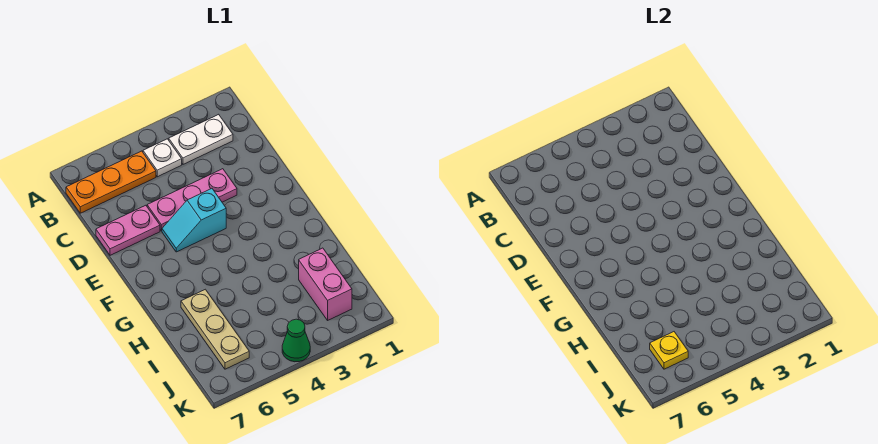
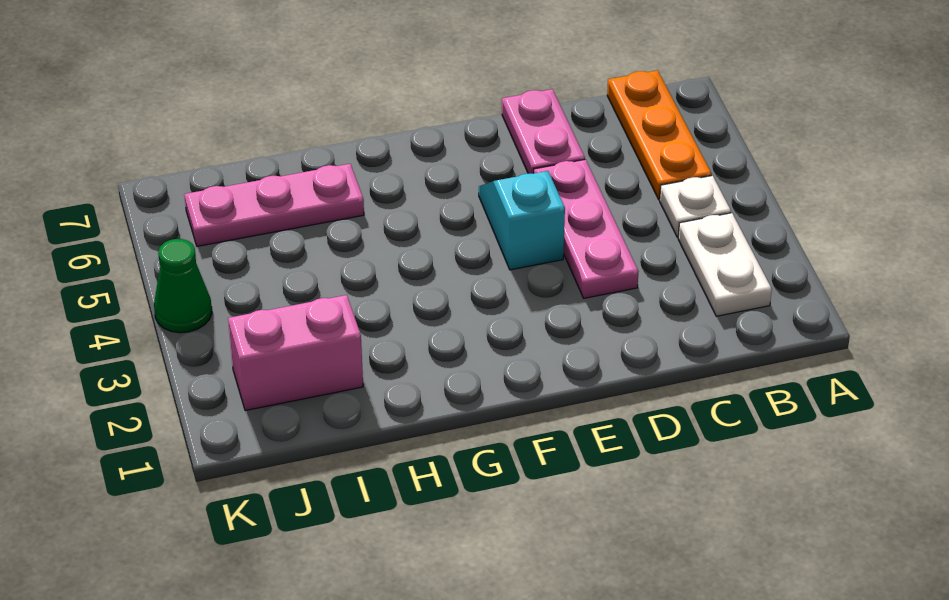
tan plate H6:J6 level 1 -> pink plate H6:J6 level 1
yellow plate J6 level 2 -> none

